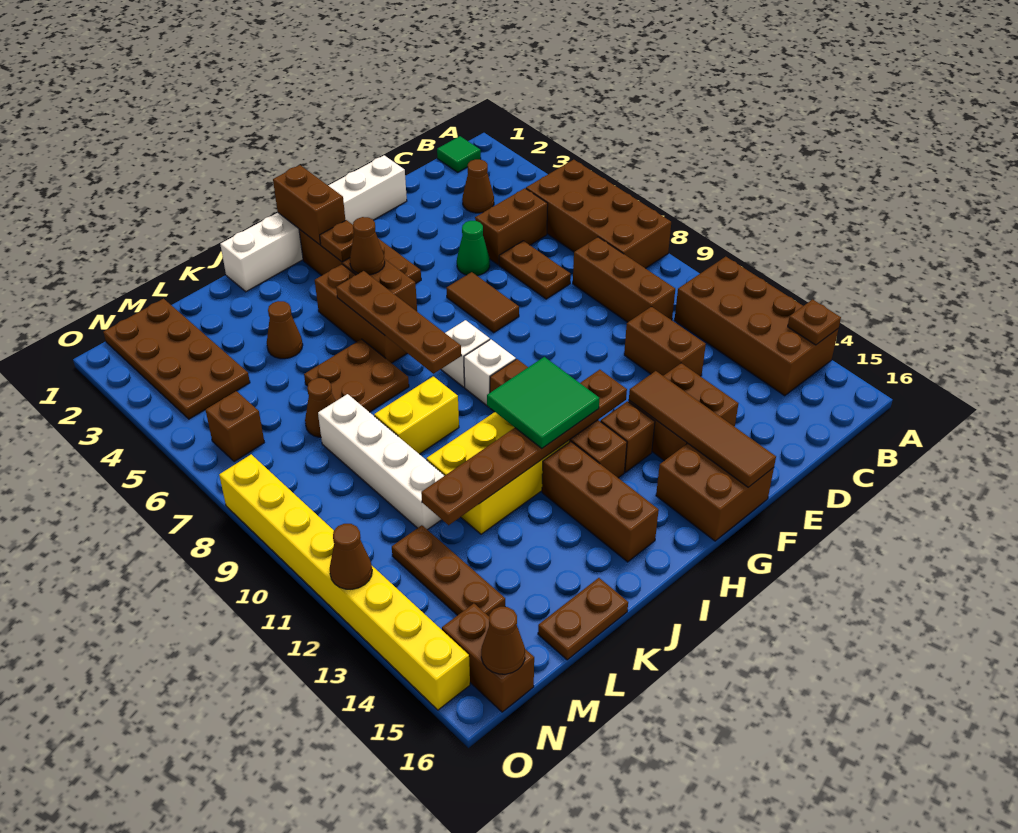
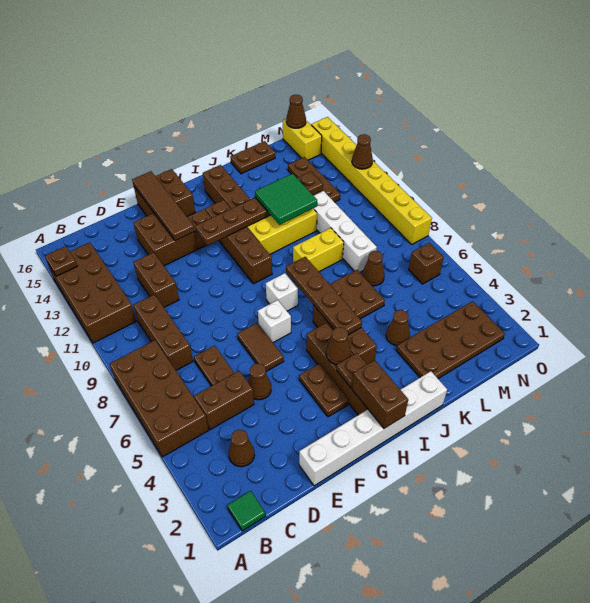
green cone E5 level 1 -> brown cone E5 level 1
white brick H9 level 1 -> white brick G7 level 1
green tile H11:I12 level 3 -> green tile J11:K12 level 3
brown plate M1:N4 level 1 -> brown plate K2:N3 level 1
brown brick N15:N16 level 1 -> yellow brick N15:N16 level 1

